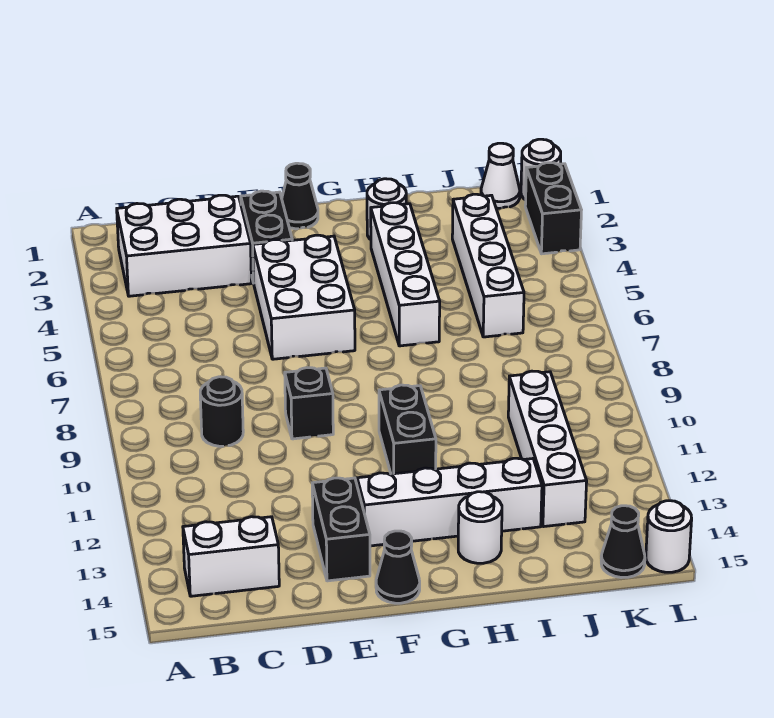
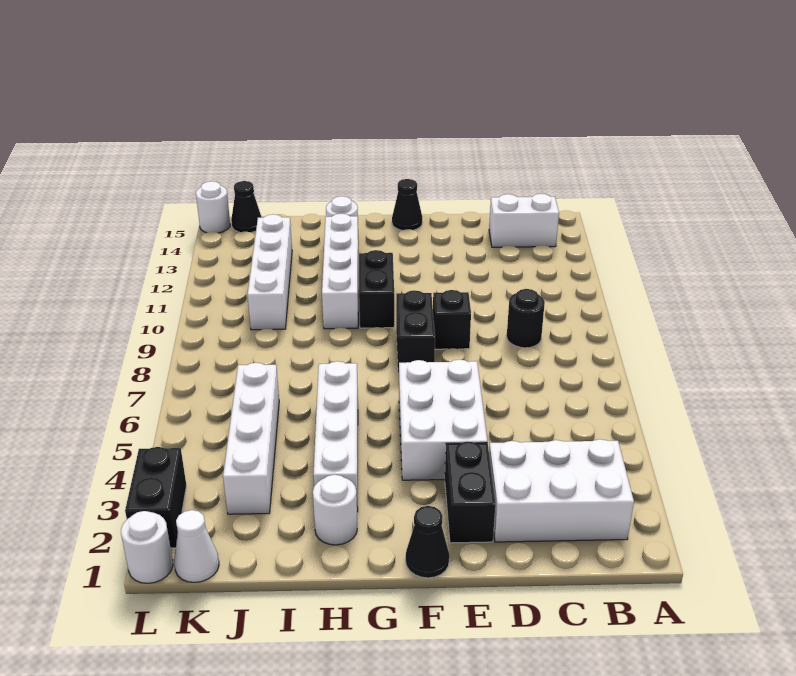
black brick E13:E14 level 1 -> black brick F8:F9 level 1
white brick F13:I13 level 1 -> white brick H10:H13 level 1

